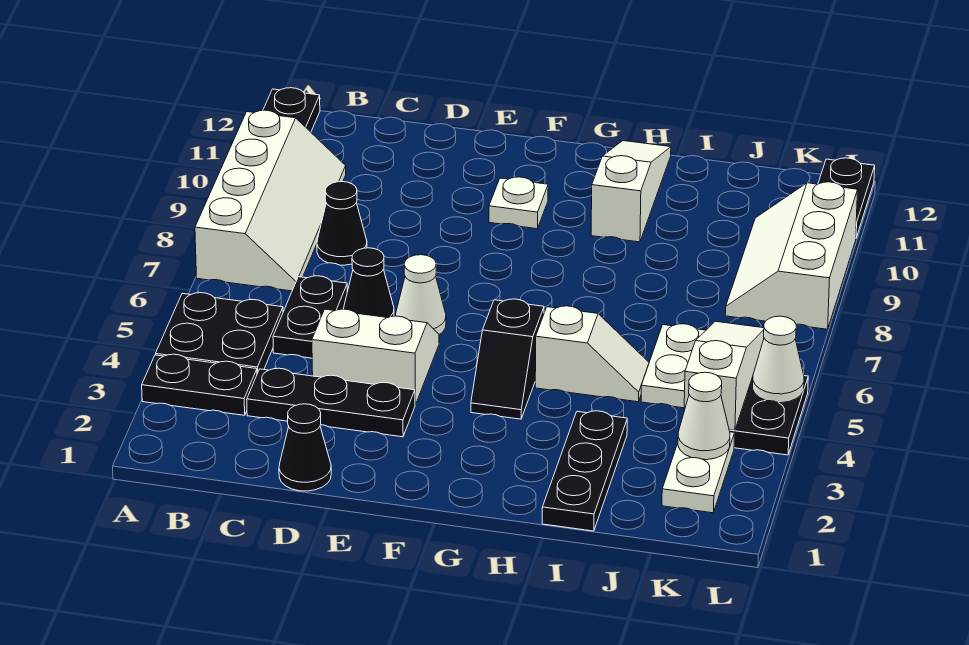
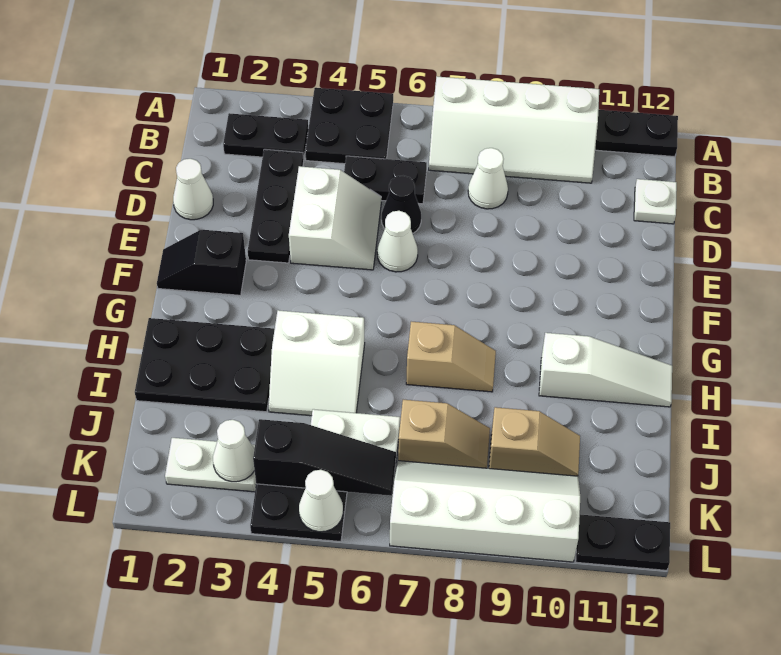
black plate A3:B3 level 1 -> black plate B2:B3 level 1
black cone C8 level 1 -> white cone C8 level 1
black cone D1 level 1 -> white cone D1 level 1
white plate F10 level 1 -> white plate C12 level 1
black slope G4:G5 level 1 top 5 -> black slope F1:F2 level 1 top 2
white slope H5:I5 level 1 top H -> white slope H4:I5 level 1 top H
none -> tan slope H7:H8 level 1 top 7
black plate I1:I3 level 1 -> black plate H1:I3 level 1
none -> tan slope J7:J8 level 1 top 7
none -> tan slope J9:J10 level 1 top 9
white slope K4:K6 level 2 top 4 -> black slope K4:K6 level 2 top 4
white slope K8:L10 level 1 top L -> white slope K7:L10 level 1 top L

